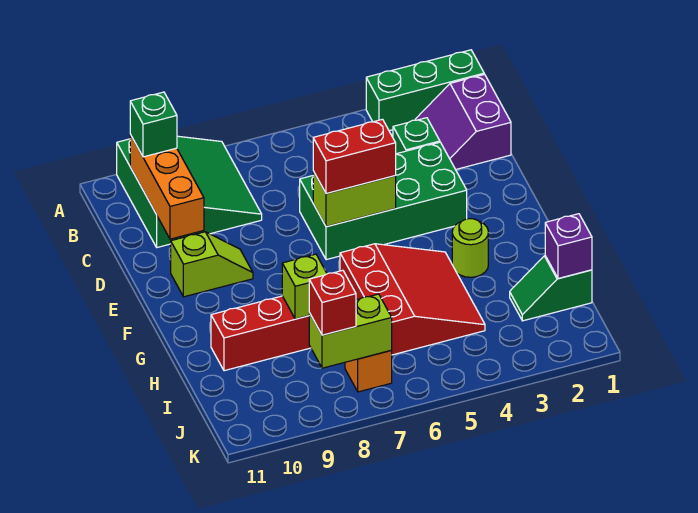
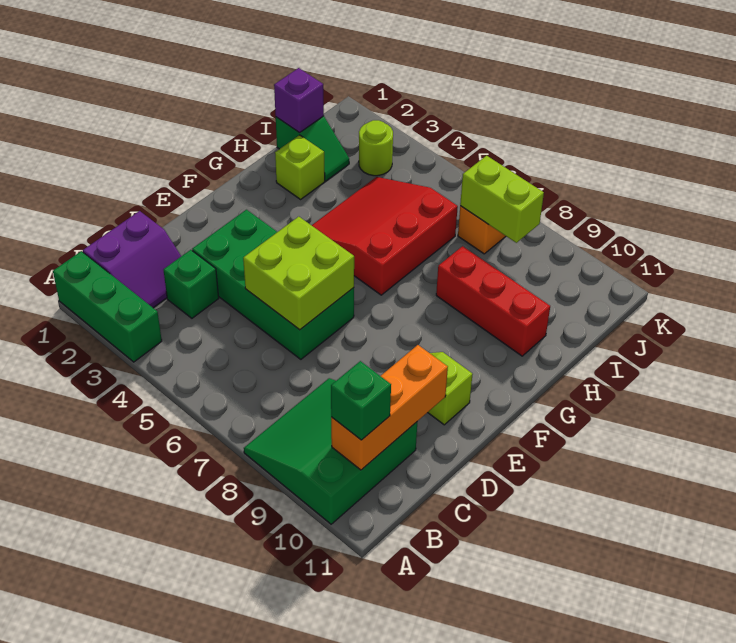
lime brick E5:E6 level 2 -> lime brick D5:E6 level 2
red brick E5:E6 level 3 -> none
lime round brick G3 level 1 -> lime round brick J3 level 1
lime brick H8 level 2 -> lime brick H2 level 1
red brick J8 level 3 -> none

